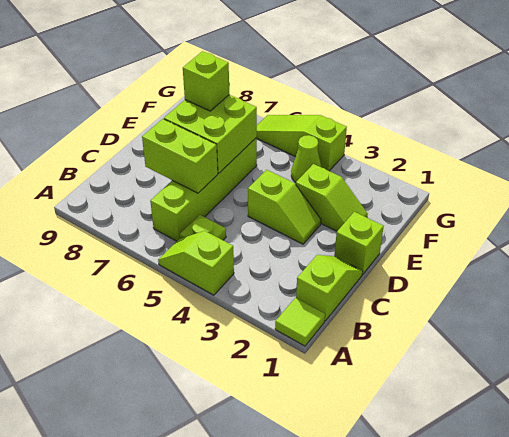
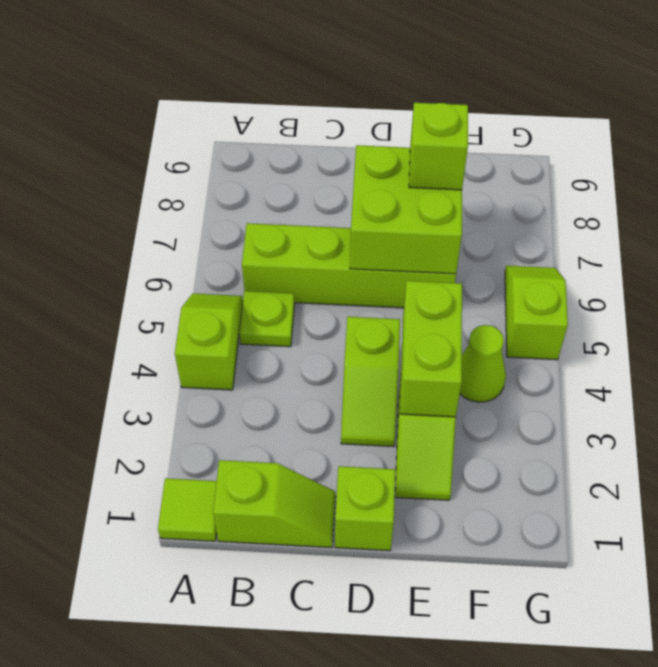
lime brick C6:C7 level 2 -> lime brick E3:E4 level 2
lime slope G4:G6 level 1 top 4 -> lime slope G5:G6 level 1 top 5

